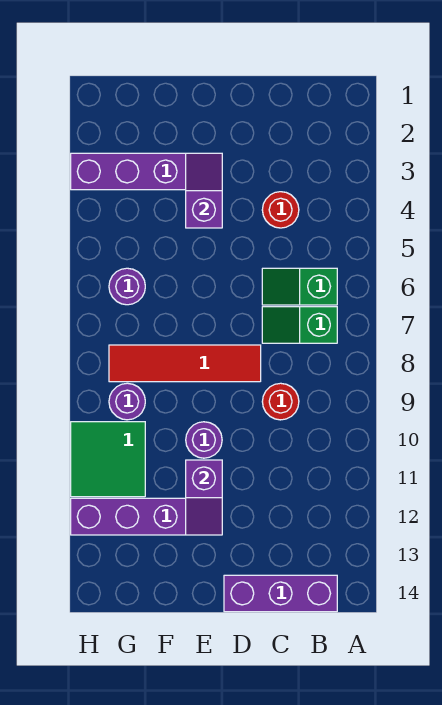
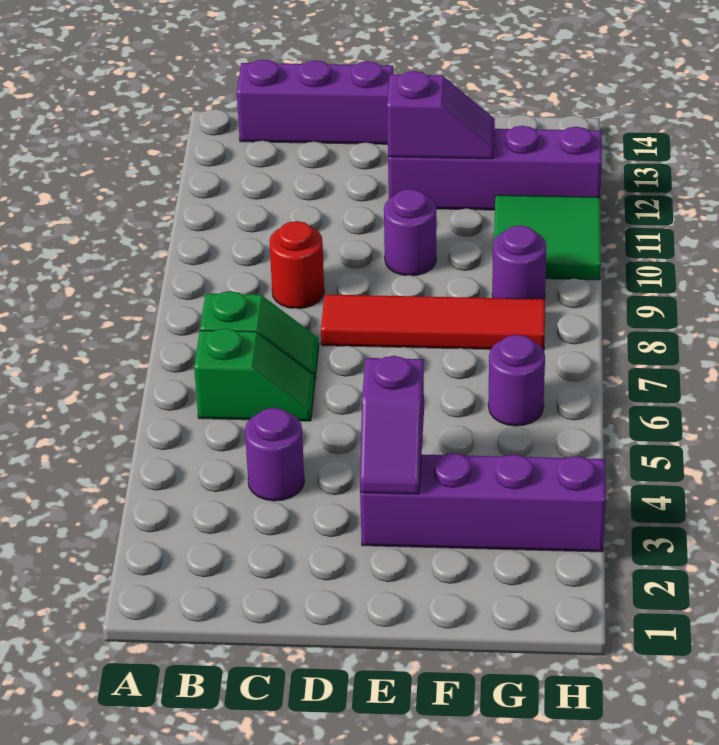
red round brick C4 level 1 -> purple round brick C4 level 1
purple slope E11:E12 level 2 top 11 -> purple slope E12:F12 level 2 top E

